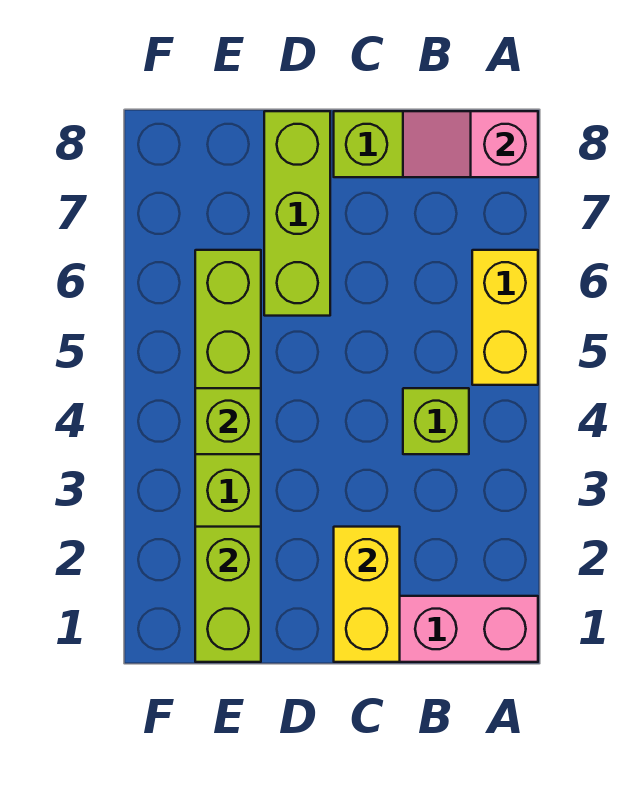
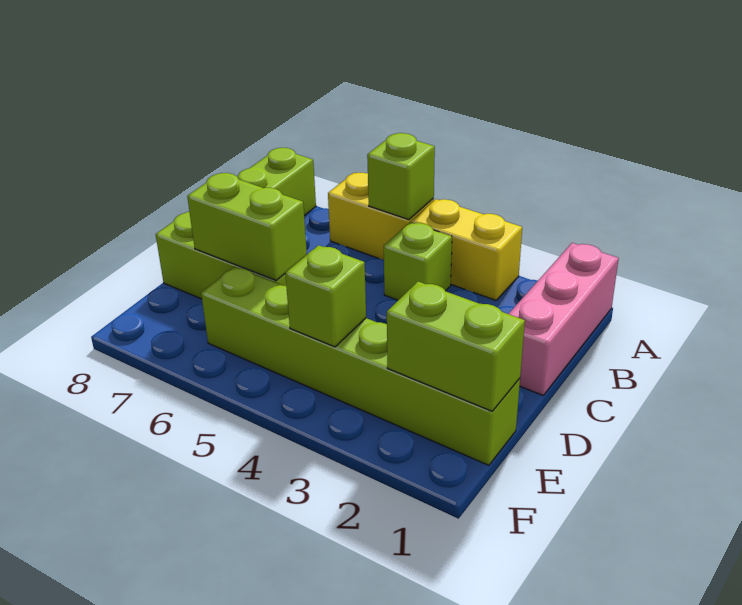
none -> lime brick A5 level 2
pink slope A8:B8 level 2 top A -> none
yellow brick C1:C2 level 2 -> yellow brick A3:A4 level 1
none -> lime brick D6:D7 level 2

